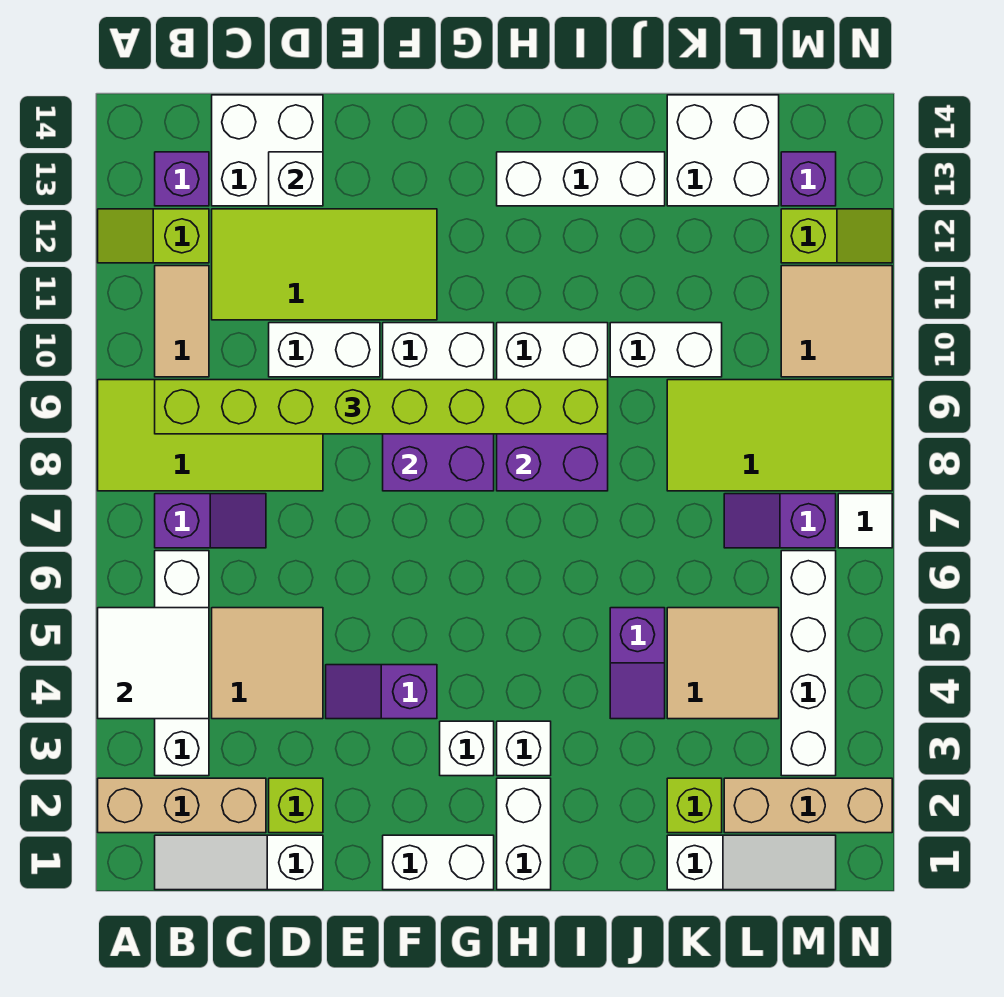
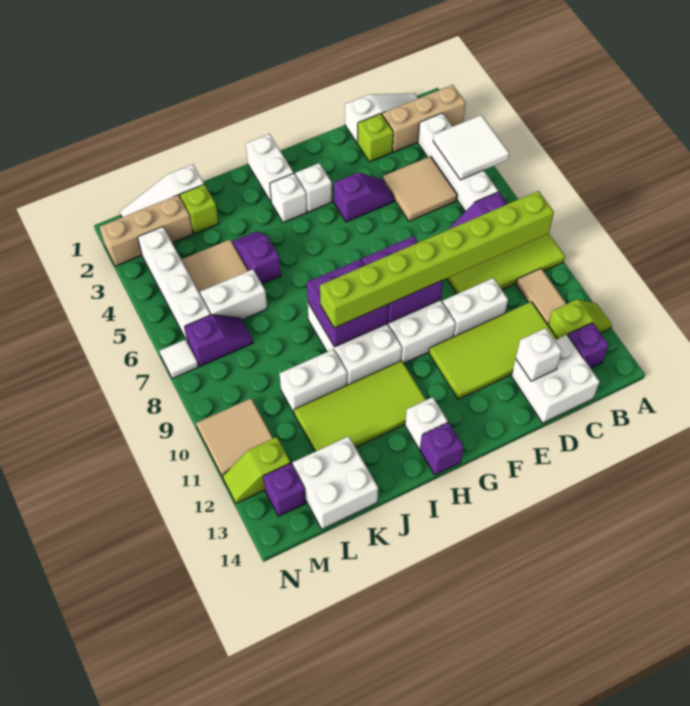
white brick F1:G1 level 1 -> white brick K6:L6 level 1
white brick H13:J13 level 1 -> white brick H13 level 1
none -> purple brick H14 level 1
lime tile K8:N9 level 1 -> lime tile H11:K12 level 1

